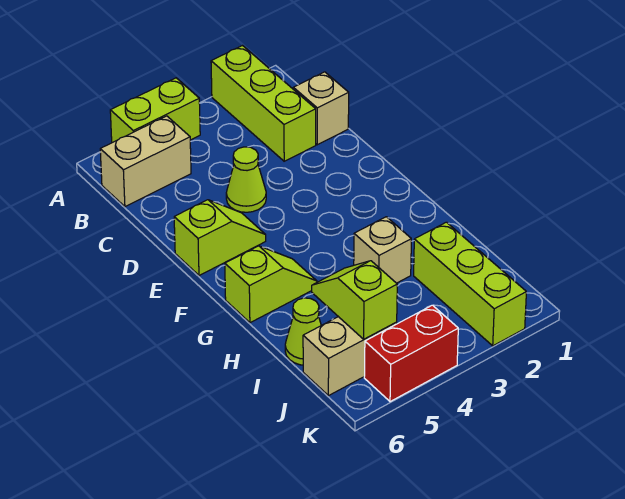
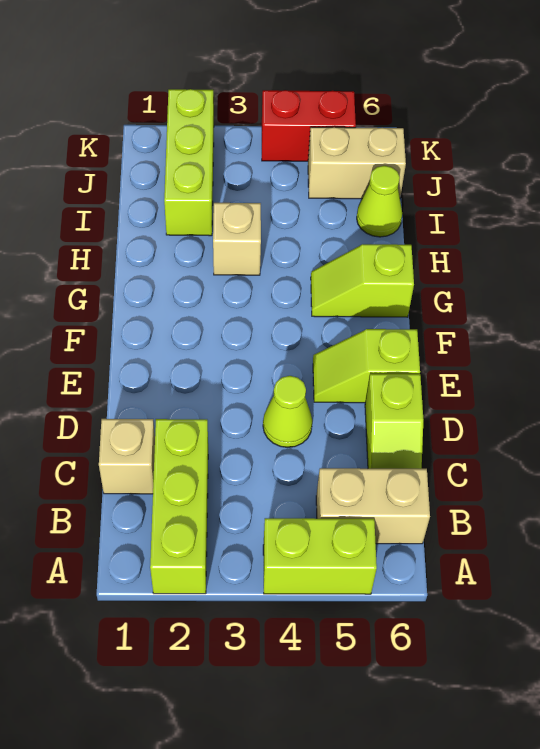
lime slope I5:J5 level 2 top J -> lime slope C6:D6 level 1 top D

